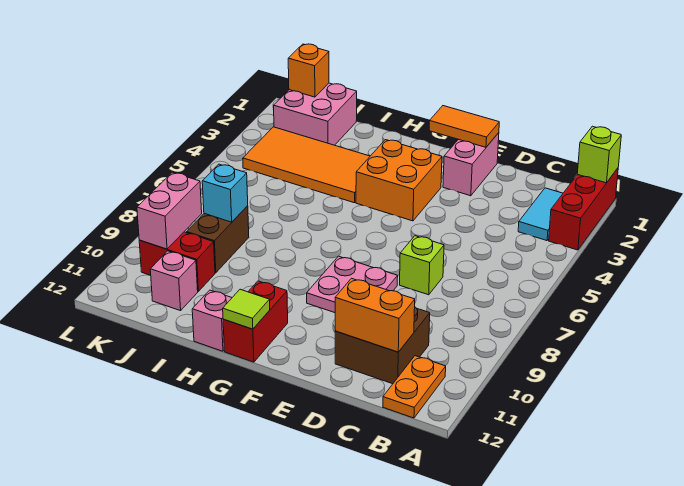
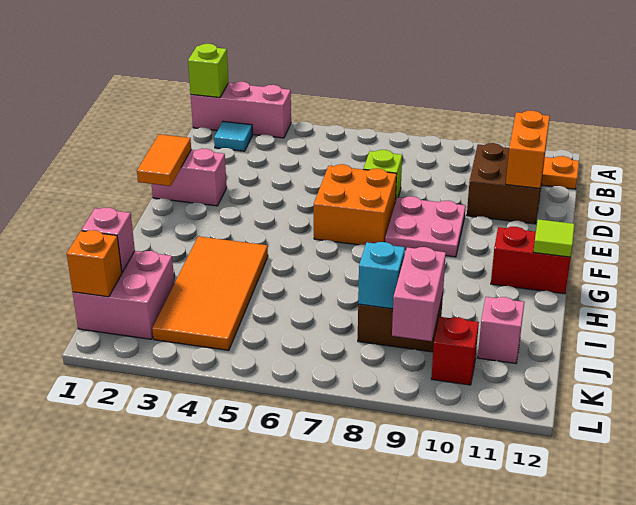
red brick A1:A3 level 1 -> pink brick A1:A3 level 1
cyan tile B2:B3 level 1 -> cyan tile B2 level 1
orange brick F3:G4 level 1 -> orange brick E6:F7 level 1
pink brick H12 level 1 -> pink brick J1 level 2
red brick J10:K10 level 1 -> red brick K10 level 1
pink brick K9:K10 level 2 -> pink brick J9:K9 level 2

